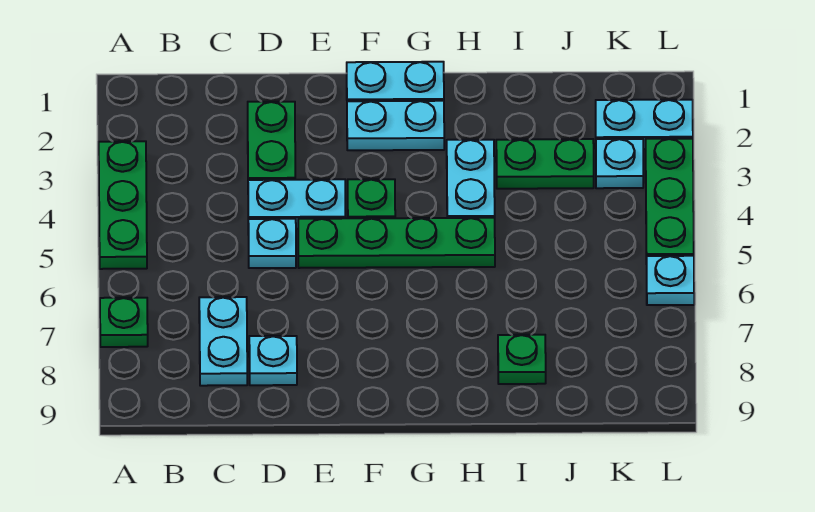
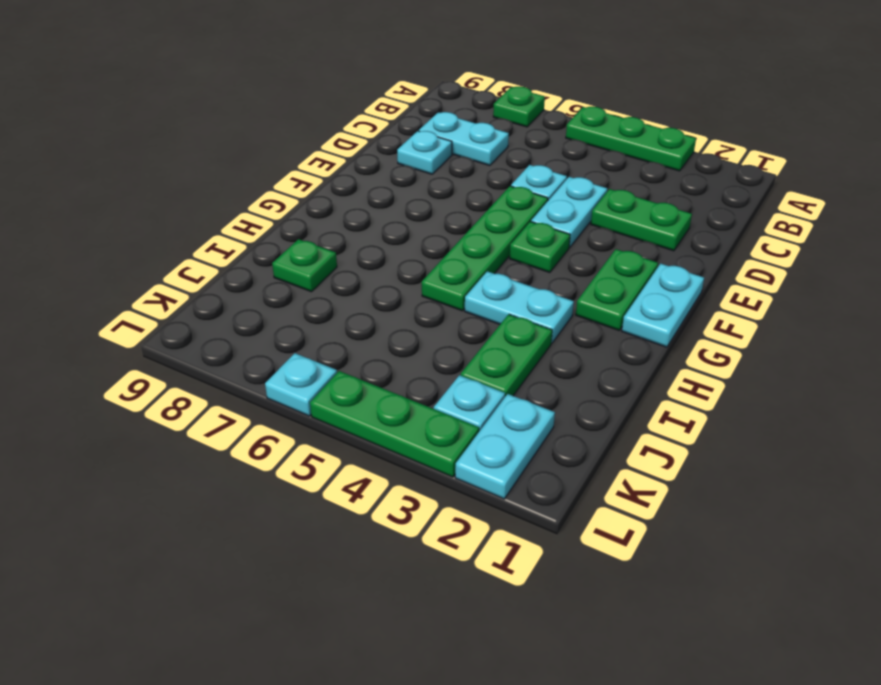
cyan plate F2:G2 level 1 -> green plate F2:G2 level 1

